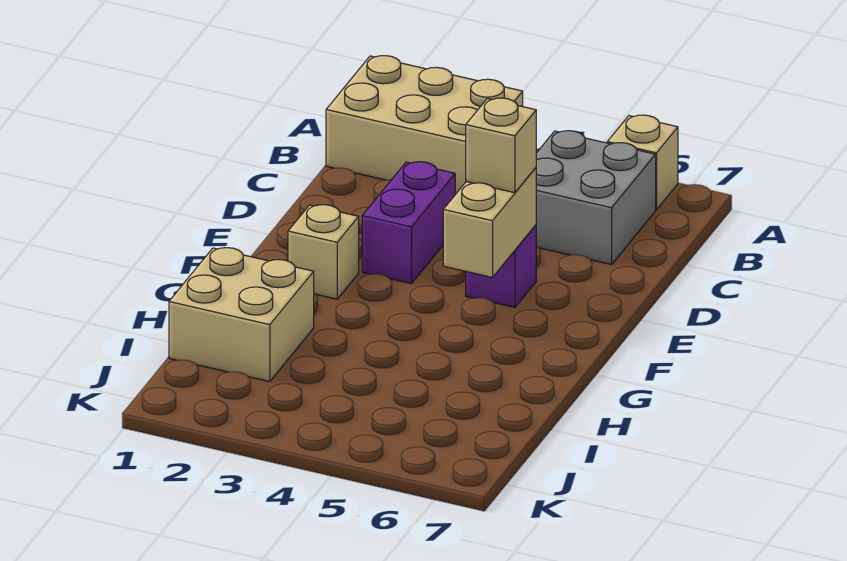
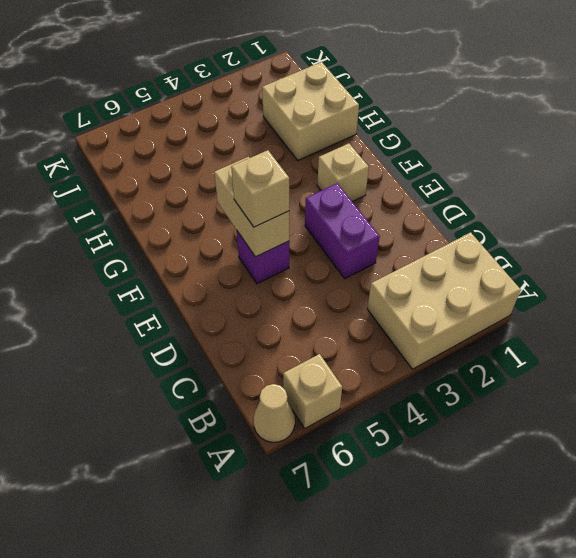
none -> tan cone A7 level 1
grey brick B5:C6 level 1 -> none

